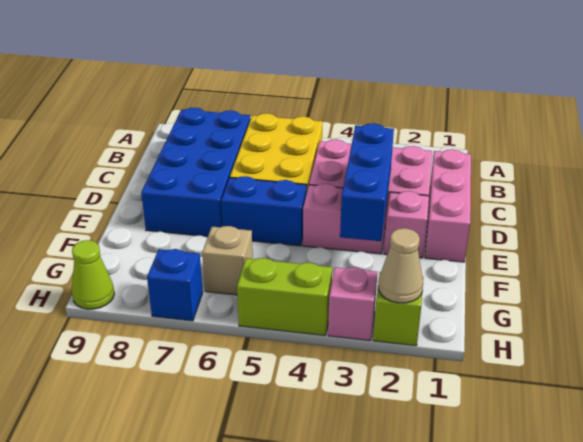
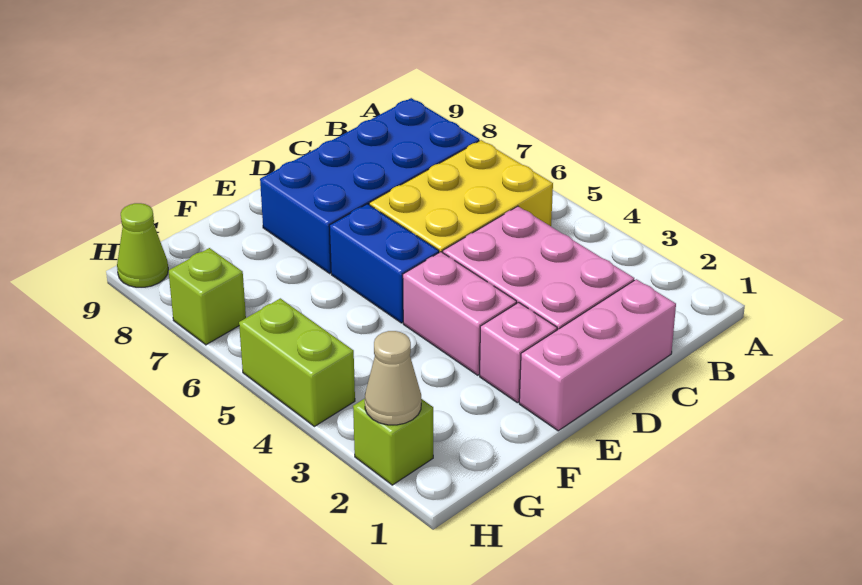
blue brick D3:F3 level 2 -> none
tan brick G6 level 1 -> none
pink brick H3 level 1 -> none
blue brick H7 level 1 -> lime brick H7 level 1

